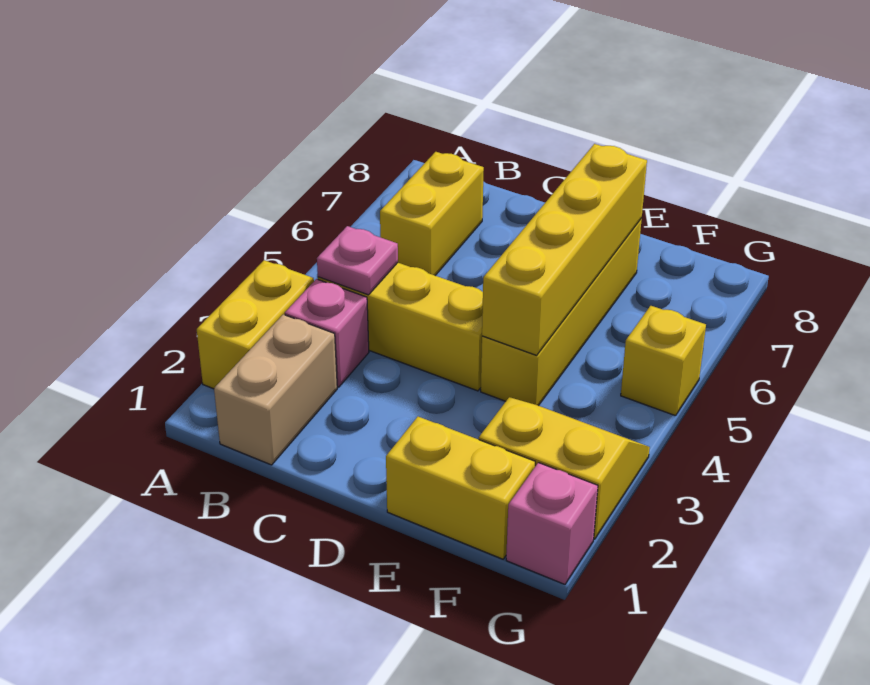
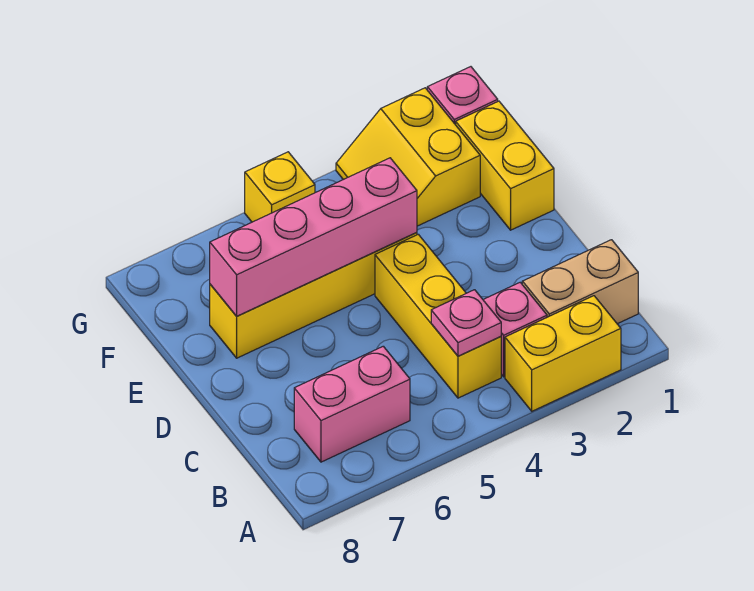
yellow brick B6:B7 level 1 -> pink brick B6:B7 level 1
yellow brick E4:E7 level 2 -> pink brick E4:E7 level 2

